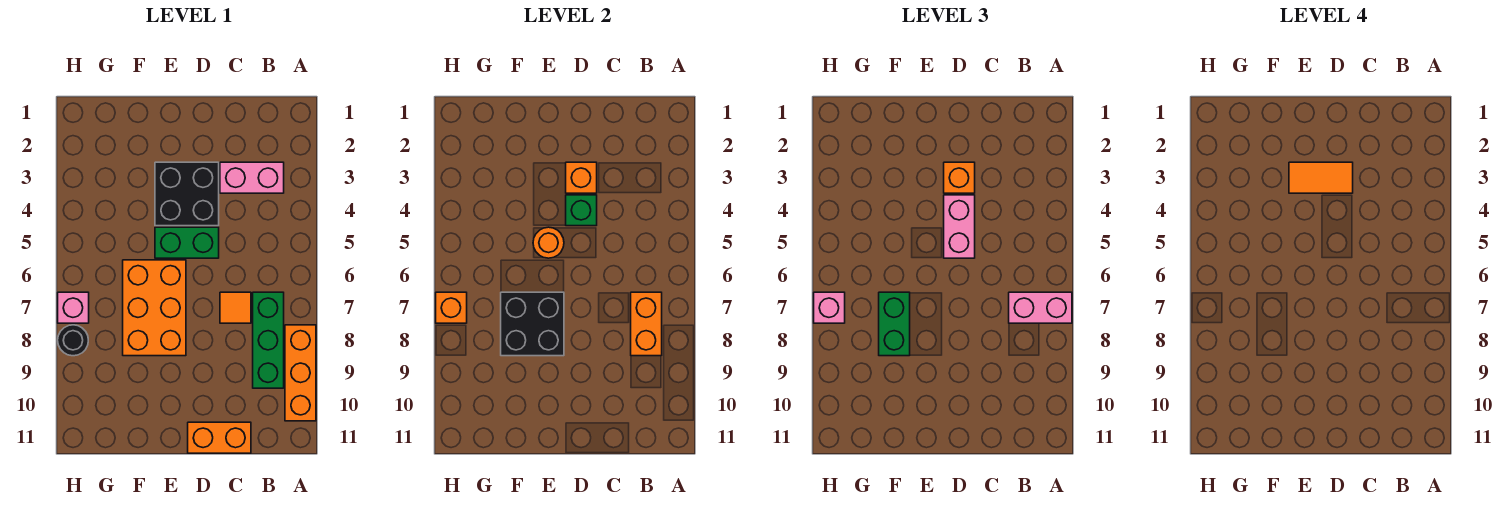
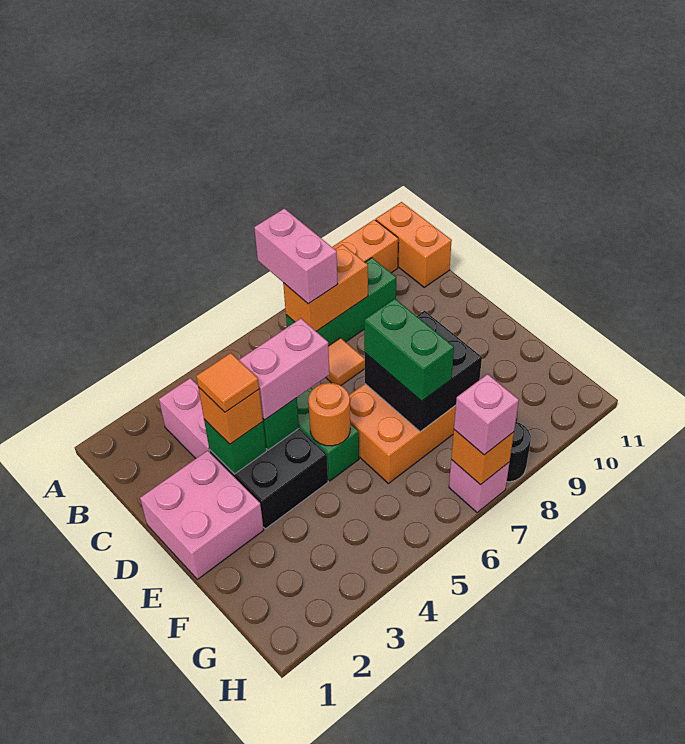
orange brick C11:D11 level 1 -> orange brick A11:B11 level 1
none -> pink brick D1:E2 level 1
orange brick D3 level 2 -> green brick D3 level 2
orange tile D3:E3 level 4 -> orange tile D3 level 4
green brick F7:F8 level 3 -> green brick E7:F7 level 3

